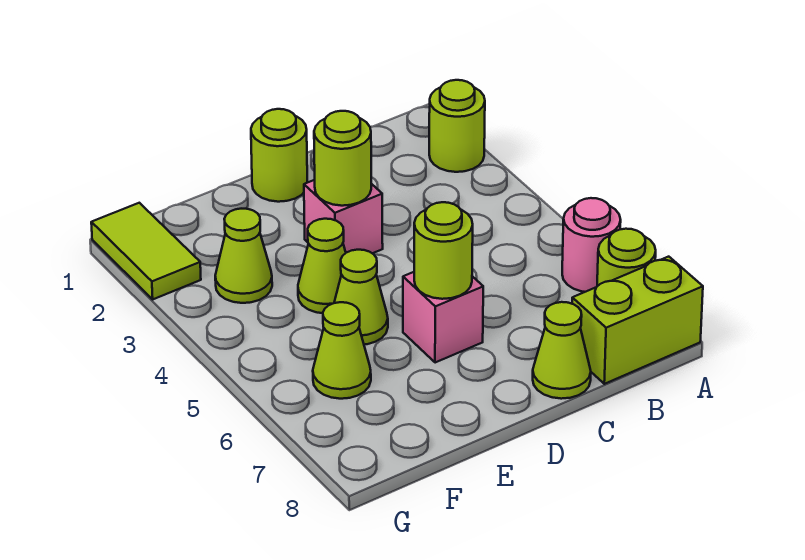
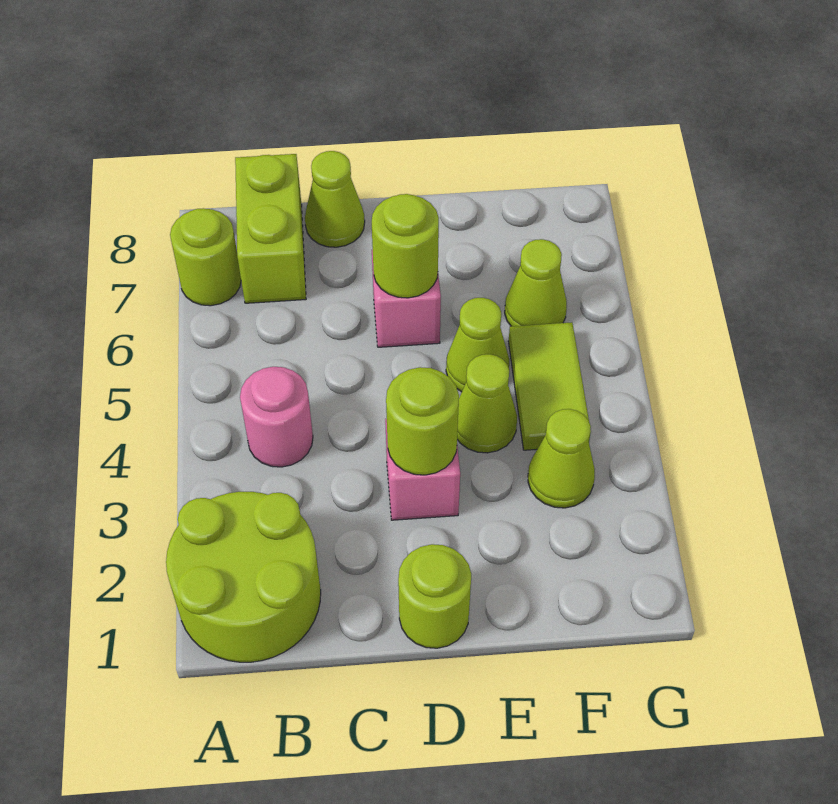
lime round brick A2 level 1 -> lime round brick A1:B2 level 1
pink round brick A6 level 1 -> pink round brick B4 level 1
lime brick A8:B8 level 1 -> lime brick B7:B8 level 1
lime tile G1:G2 level 1 -> lime tile F4:F5 level 1

